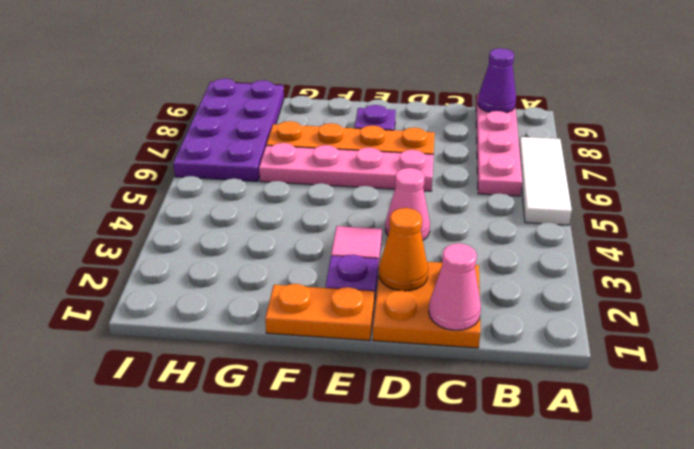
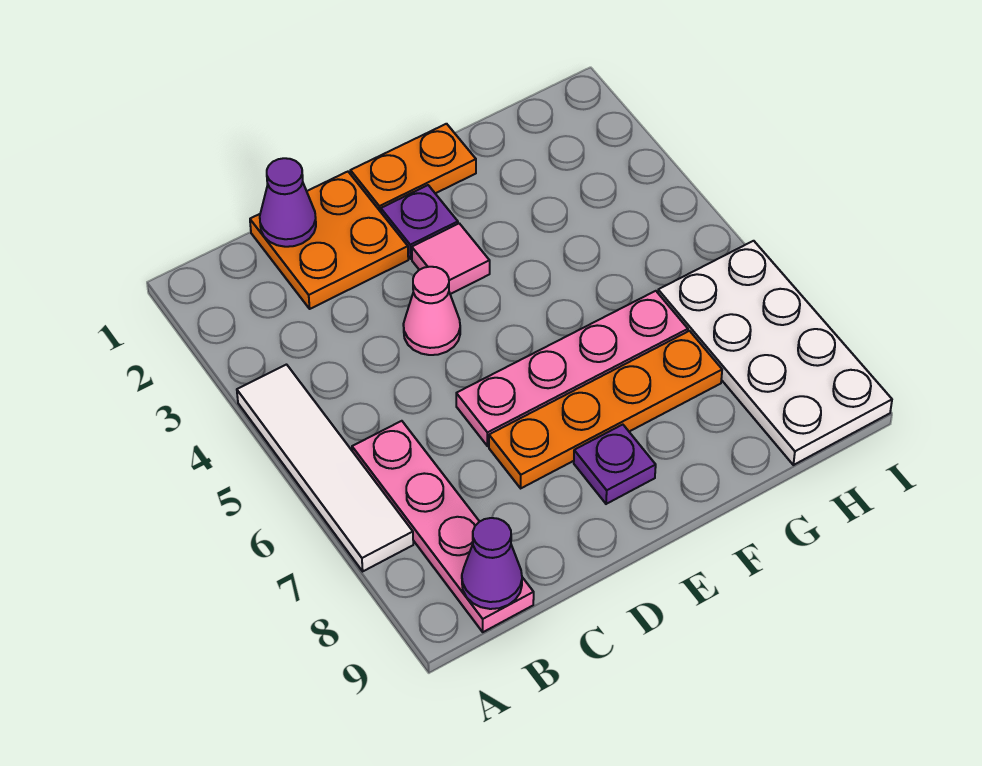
white tile A5:A7 level 1 -> white tile A4:A7 level 1
pink cone C1 level 2 -> purple cone C1 level 2
orange cone D2 level 2 -> none
purple plate H6:I9 level 1 -> white plate H6:I9 level 1

